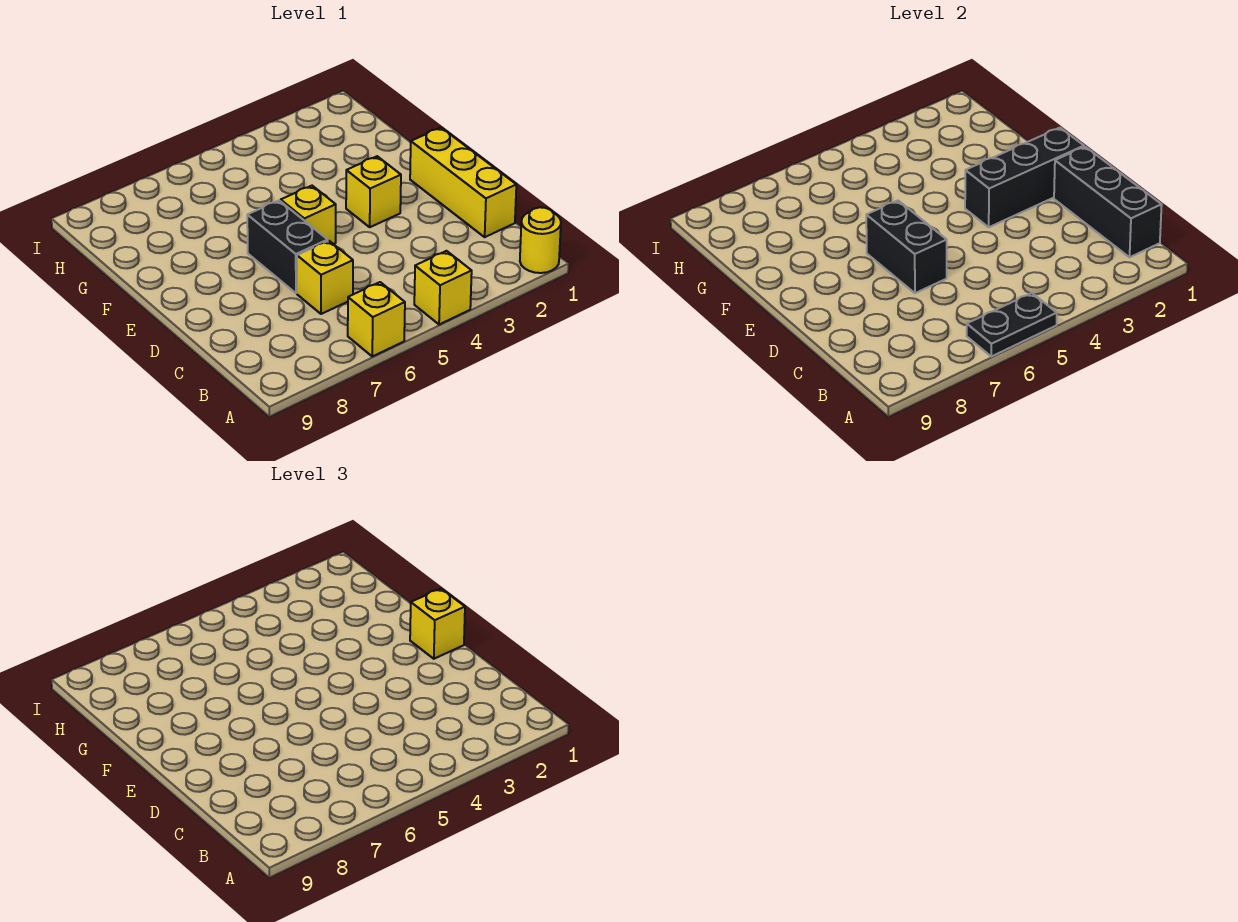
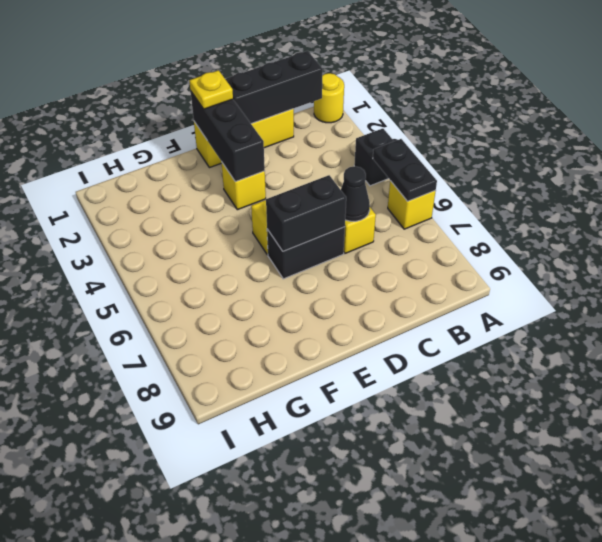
yellow brick A4 level 1 -> black brick A4 level 1
none -> black cone C6 level 2
yellow brick E1 level 3 -> yellow plate E1 level 3

